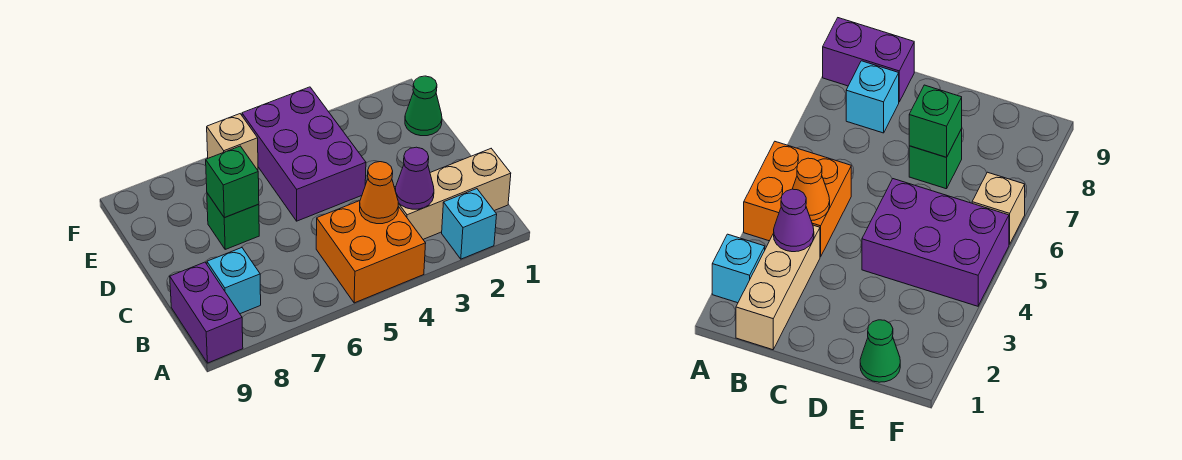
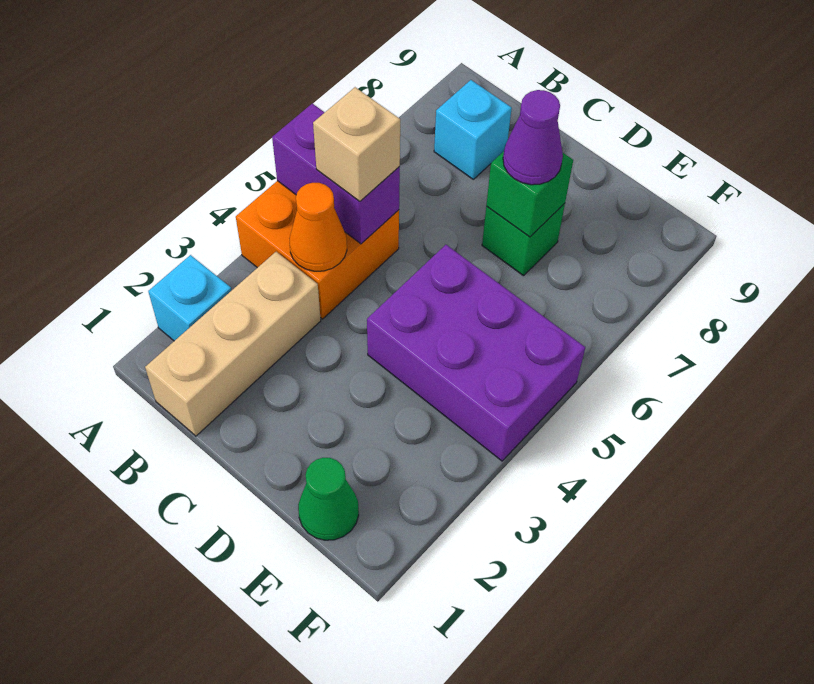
purple brick A9:B9 level 1 -> purple brick A5:B5 level 2
purple cone B3 level 2 -> purple cone D7 level 3
tan brick F6 level 1 -> tan brick B5 level 3

